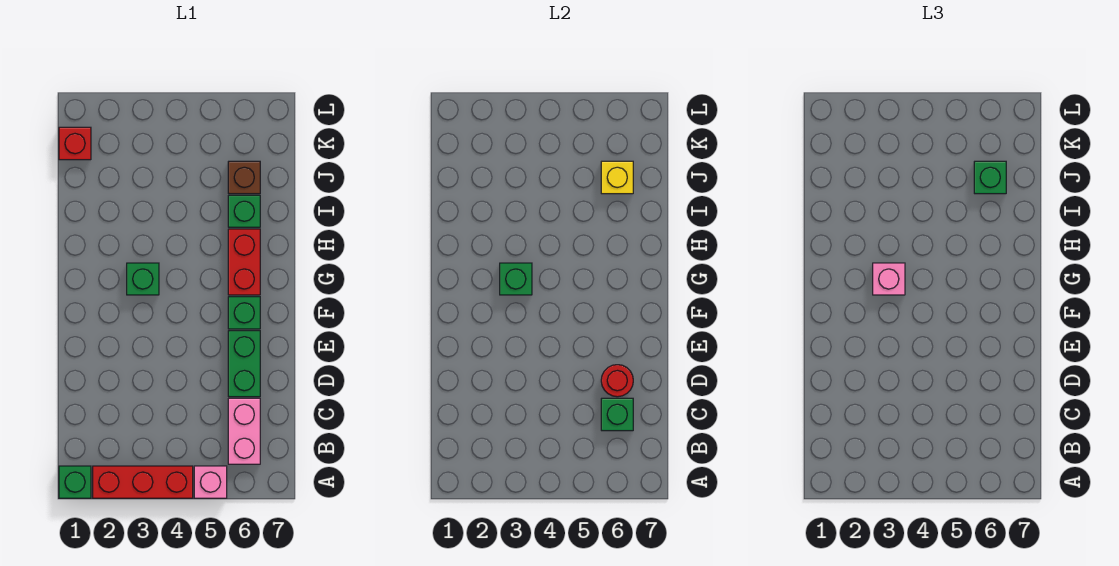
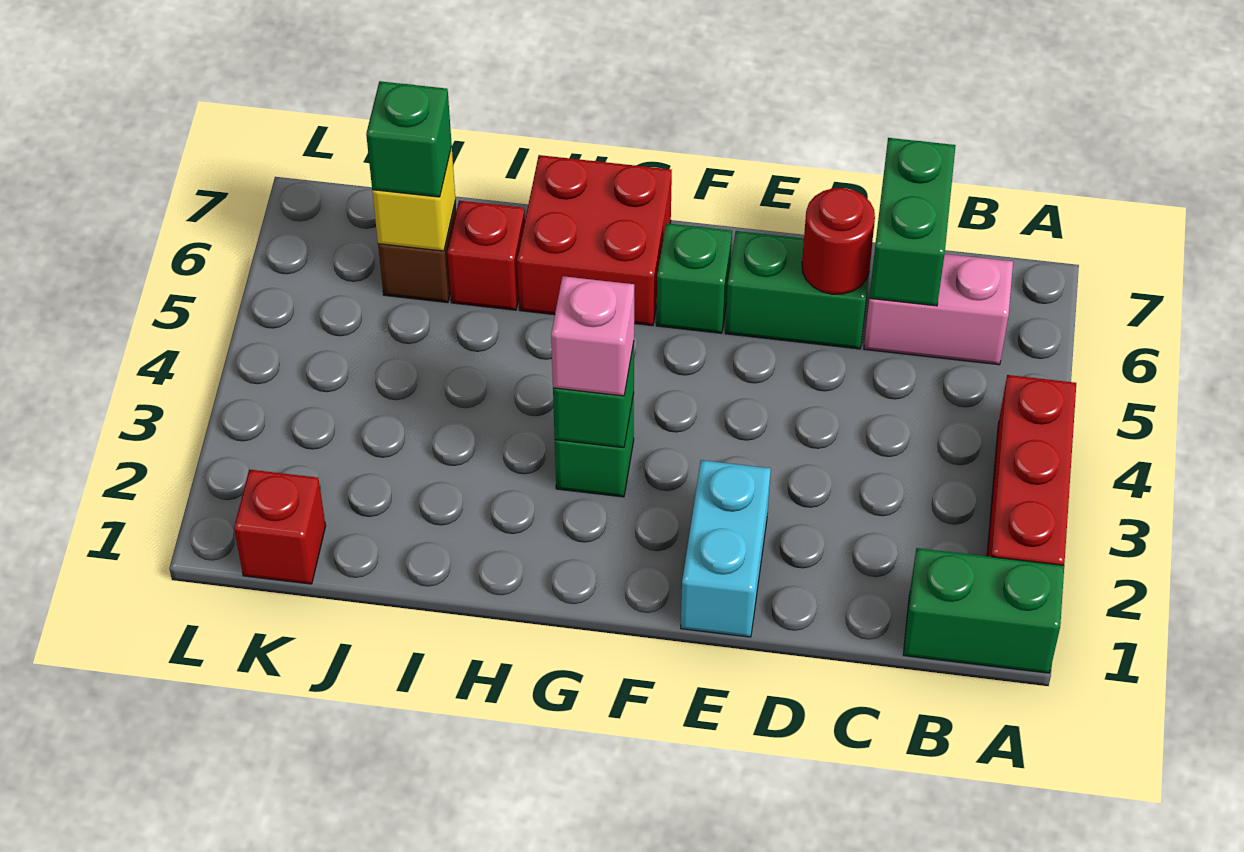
green brick A1 level 1 -> green brick A1:B1 level 1
pink brick A5 level 1 -> none
green brick C6 level 2 -> green brick C6:C7 level 2
none -> cyan brick E1:E2 level 1
red brick G6:H6 level 1 -> red brick G6:H7 level 1
green brick I6 level 1 -> red brick I6 level 1

